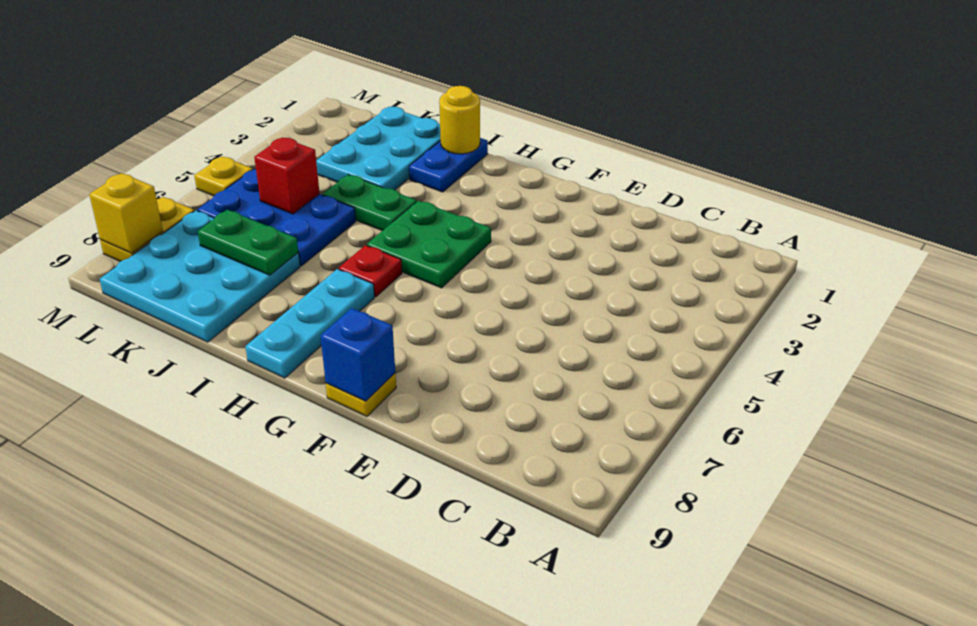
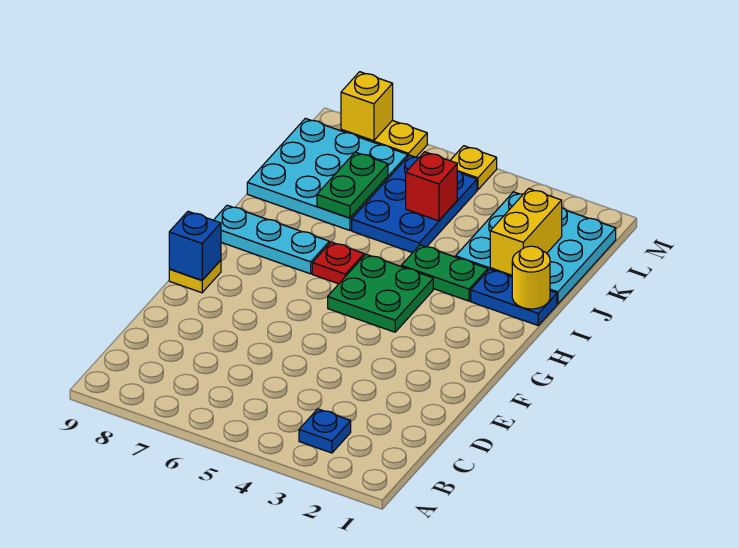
none -> blue plate B3 level 1
green plate I4:J4 level 1 -> green plate I3:I4 level 1
cyan plate J1:K3 level 1 -> cyan plate J1:L3 level 1
none -> yellow brick J2:K2 level 2

